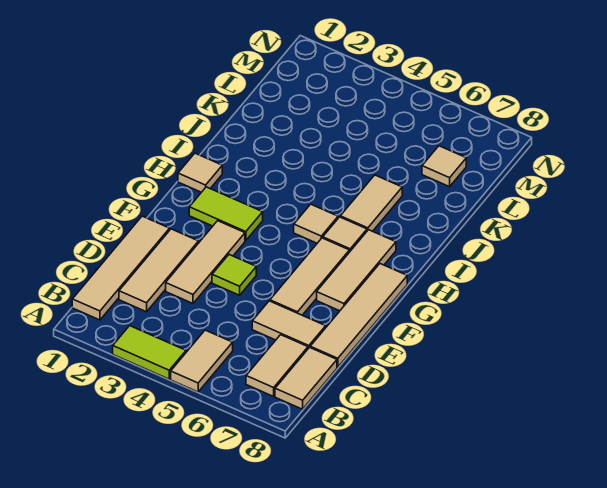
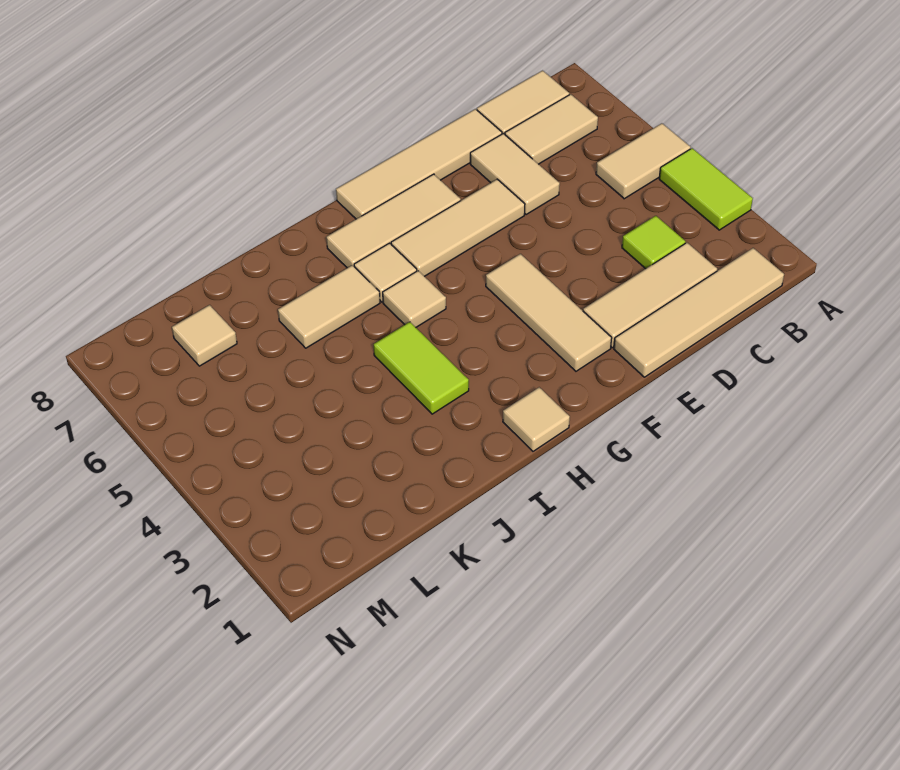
tan tile D3:F3 level 1 -> tan tile F2:F4 level 1
lime tile E4 level 1 -> lime tile C3 level 1
lime tile G2:G3 level 1 -> lime tile I3:I4 level 1

